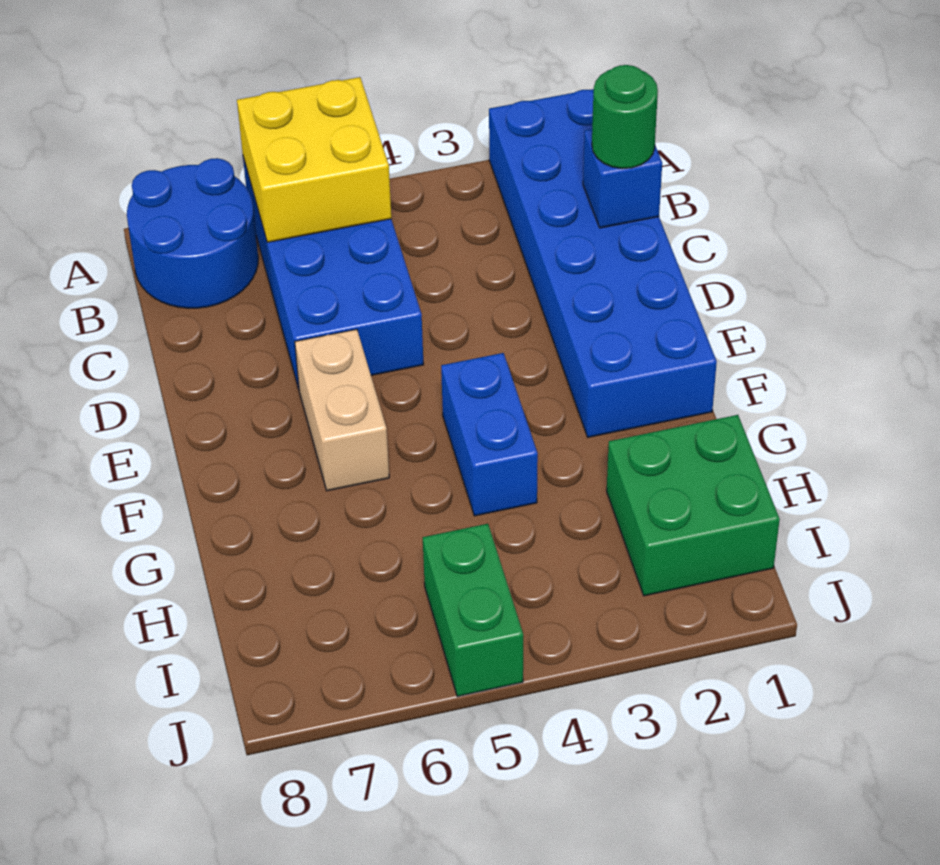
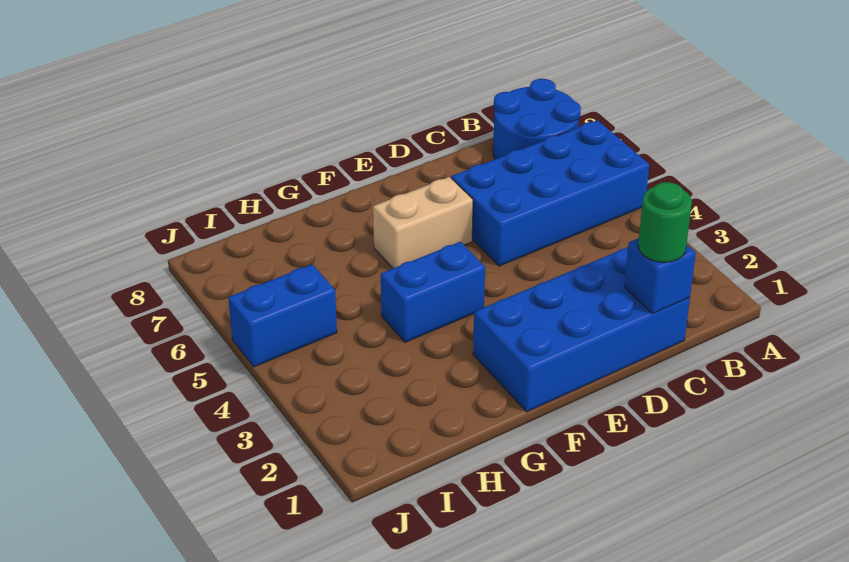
blue brick A1:F2 level 1 -> blue brick C1:F2 level 1
yellow brick A5:B6 level 2 -> none
green brick H1:I2 level 1 -> none
green brick I5:J5 level 1 -> blue brick I5:J5 level 1

